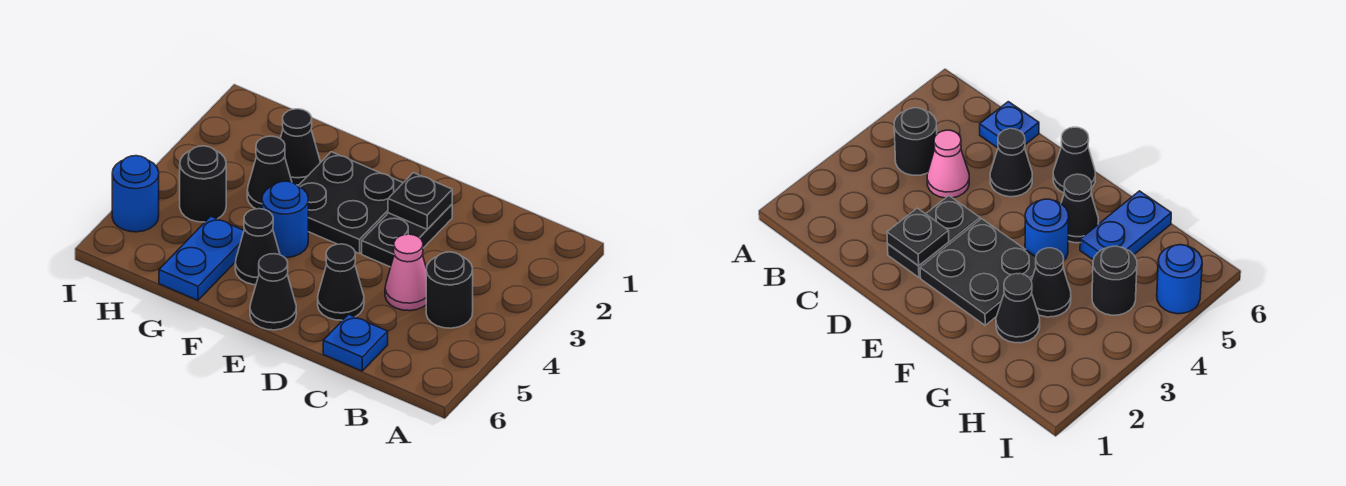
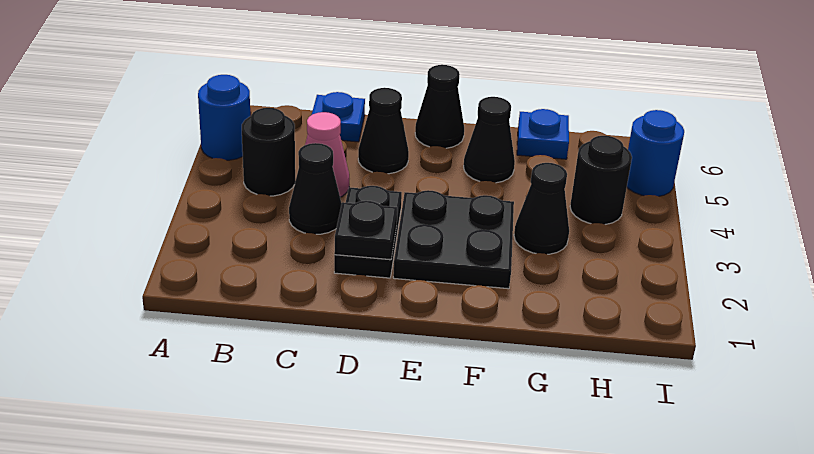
blue round brick F4 level 1 -> blue round brick A5 level 1
black cone G2 level 1 -> black cone C3 level 1
blue plate G5:G6 level 1 -> blue plate G6 level 1

